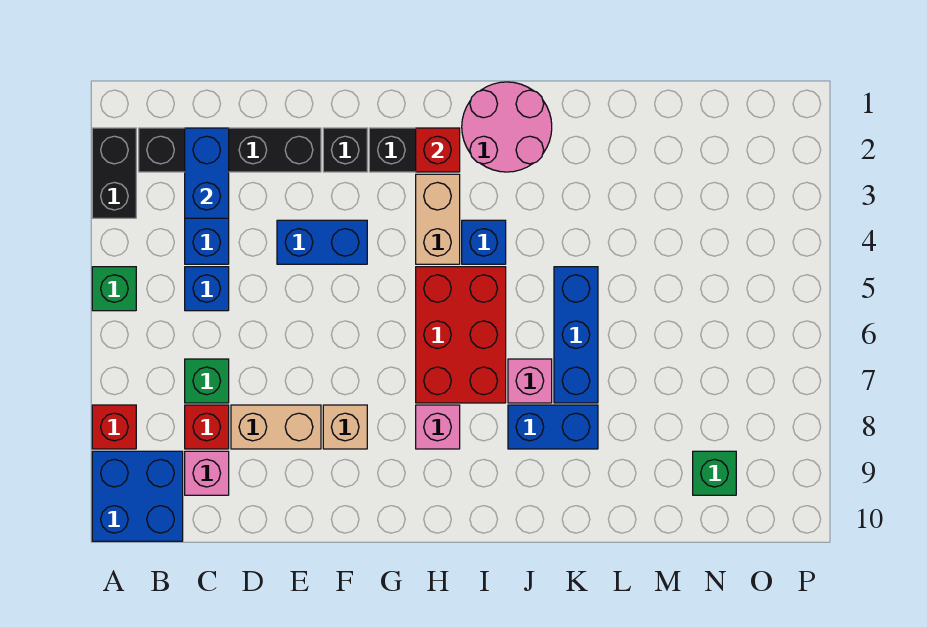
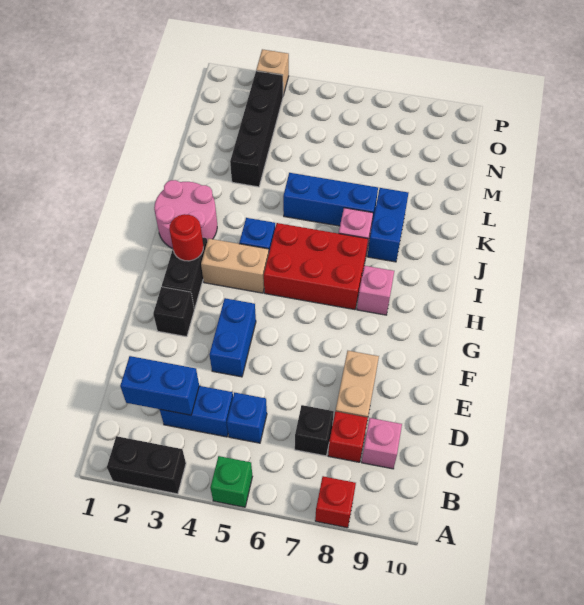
blue brick A9:B10 level 1 -> none
black brick B2:E2 level 1 -> black brick L3:O3 level 1
green brick C7 level 1 -> black brick C7 level 1
tan brick F8 level 1 -> tan brick P3 level 1
red brick H2 level 2 -> red round brick H2 level 2
green brick N9 level 1 -> none

